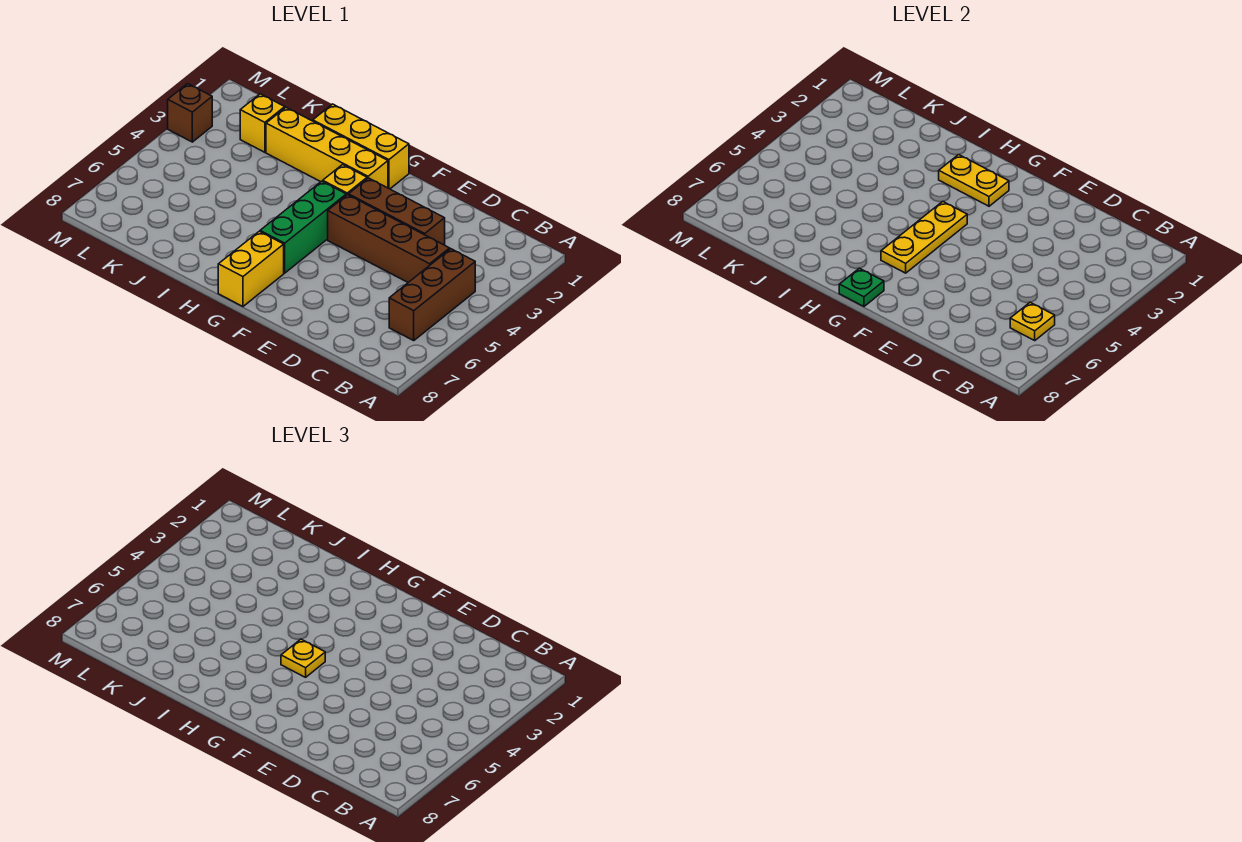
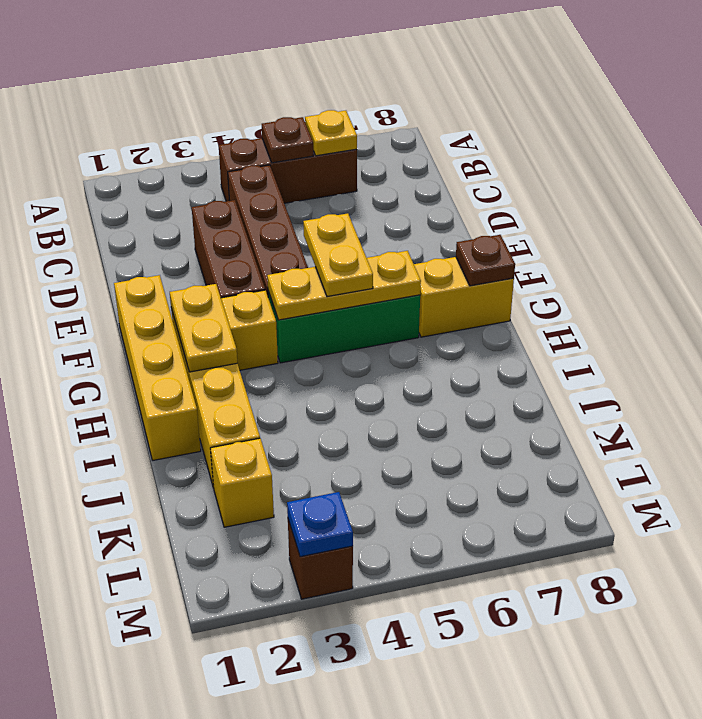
none -> brown plate B5 level 2
yellow brick G1:I1 level 1 -> yellow brick F1:I1 level 1
yellow plate G5 level 3 -> yellow plate F5:G5 level 3
green plate G8 level 2 -> brown plate G8 level 2
none -> blue plate M3 level 2

